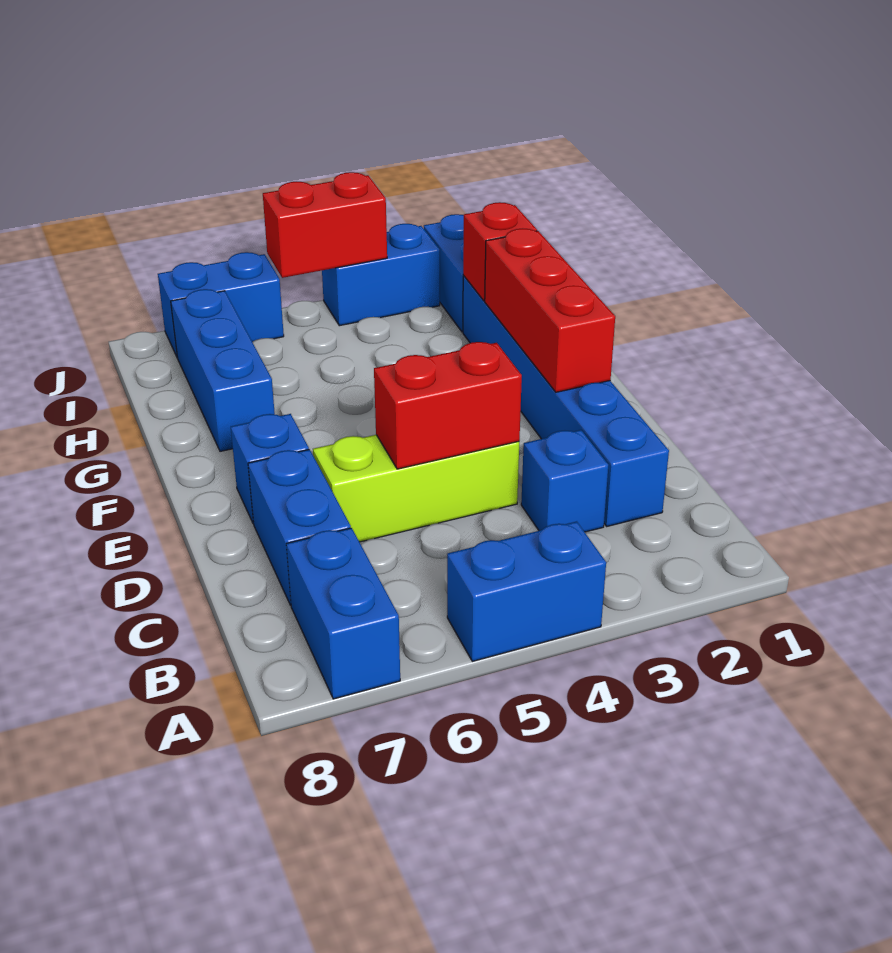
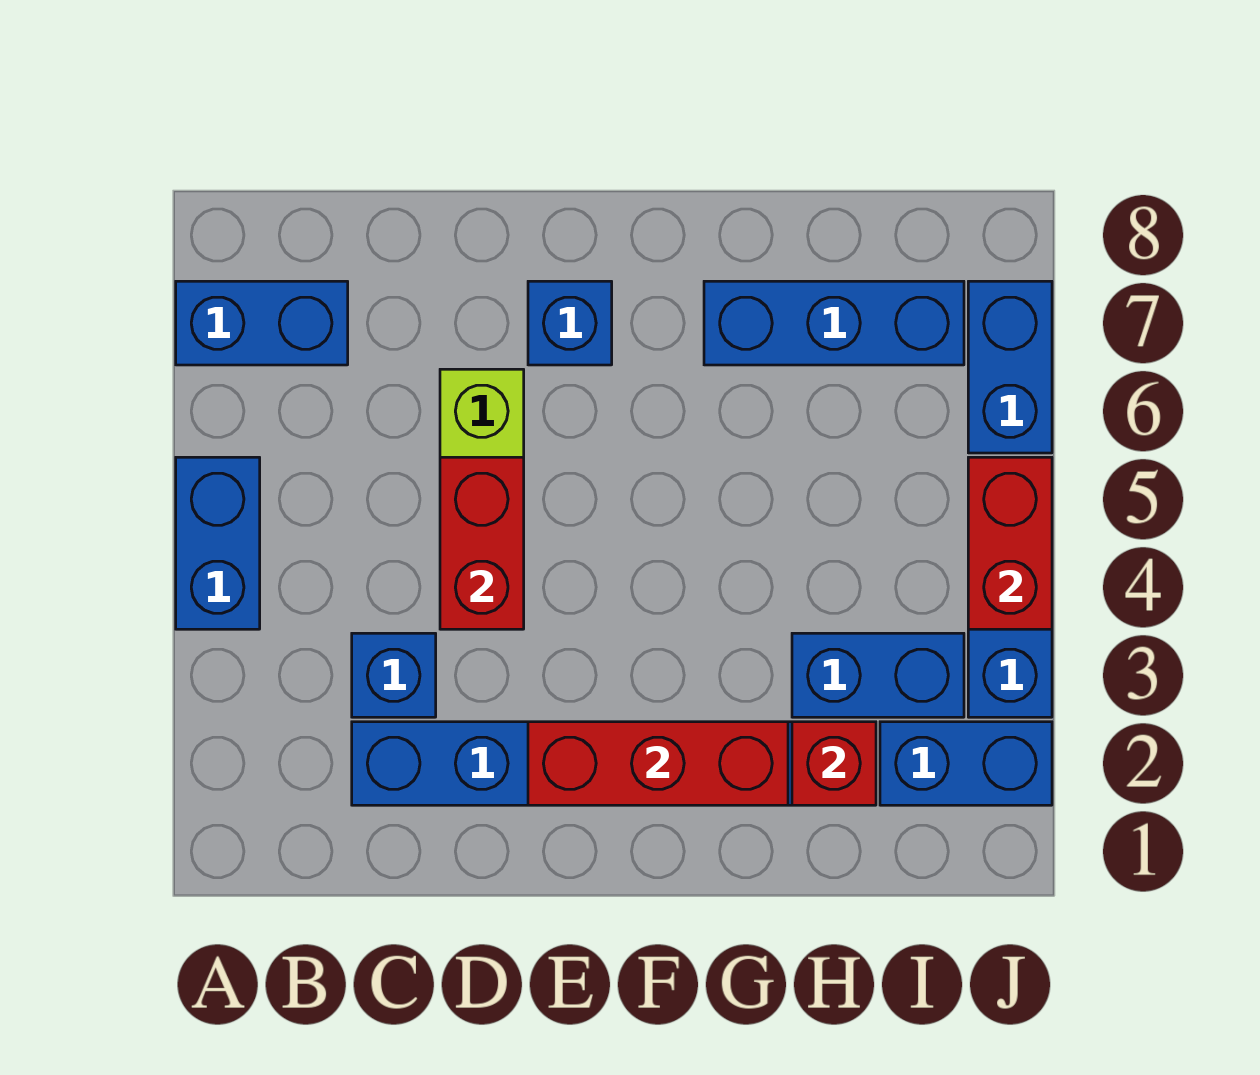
blue brick C7:D7 level 1 -> blue brick H3:I3 level 1

